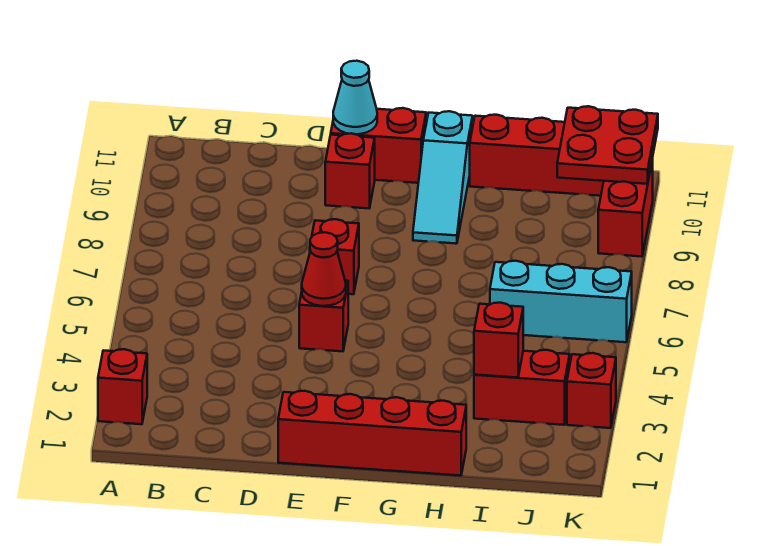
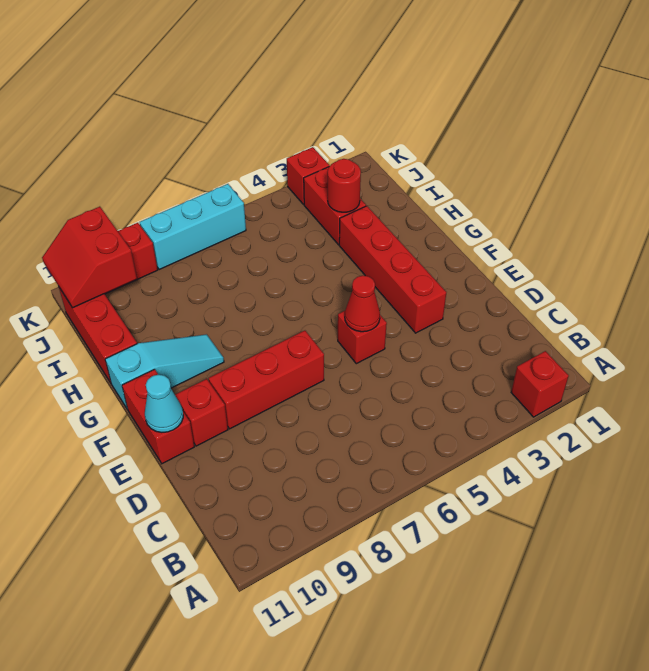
red brick E1:H1 level 1 -> red brick E3:H3 level 1
red brick E7 level 1 -> red brick E7:E9 level 1
red brick I3 level 2 -> red round brick I3 level 2
cyan brick I6:K6 level 1 -> cyan brick K6:K8 level 1
red plate J10:K11 level 2 -> red slope J10:K11 level 2 top 10

